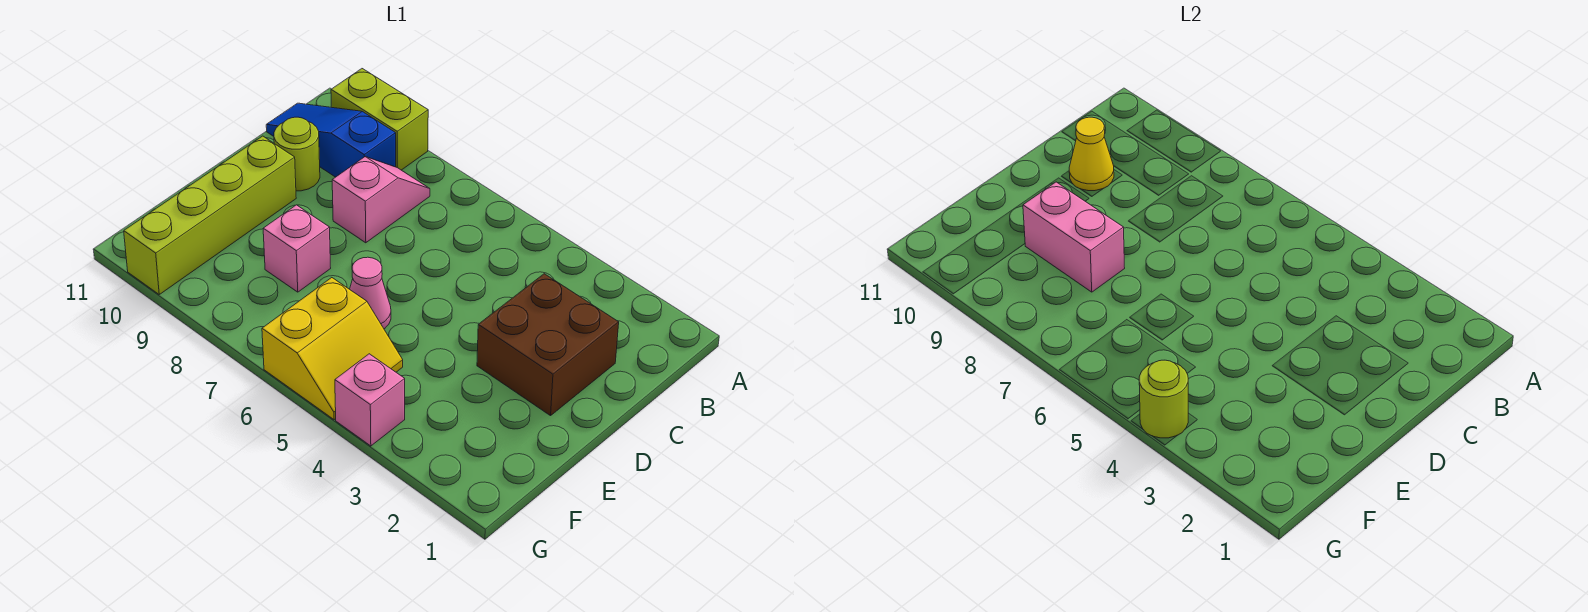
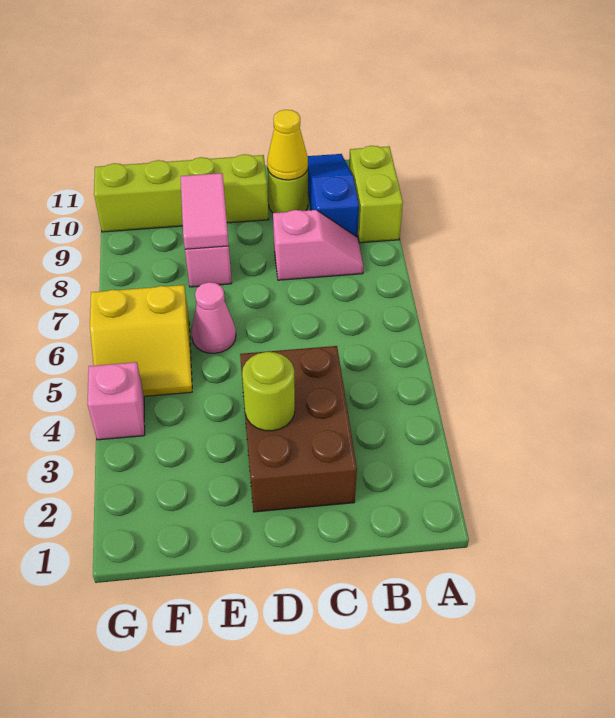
brown brick C2:D3 level 1 -> brown brick C2:D4 level 1
pink brick E8:E9 level 2 -> pink tile E8:E9 level 2
lime round brick G4 level 2 -> lime round brick D3 level 2

